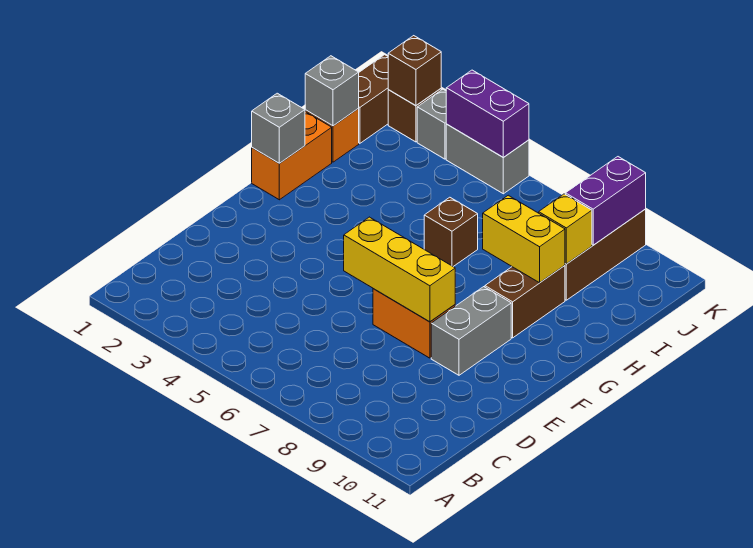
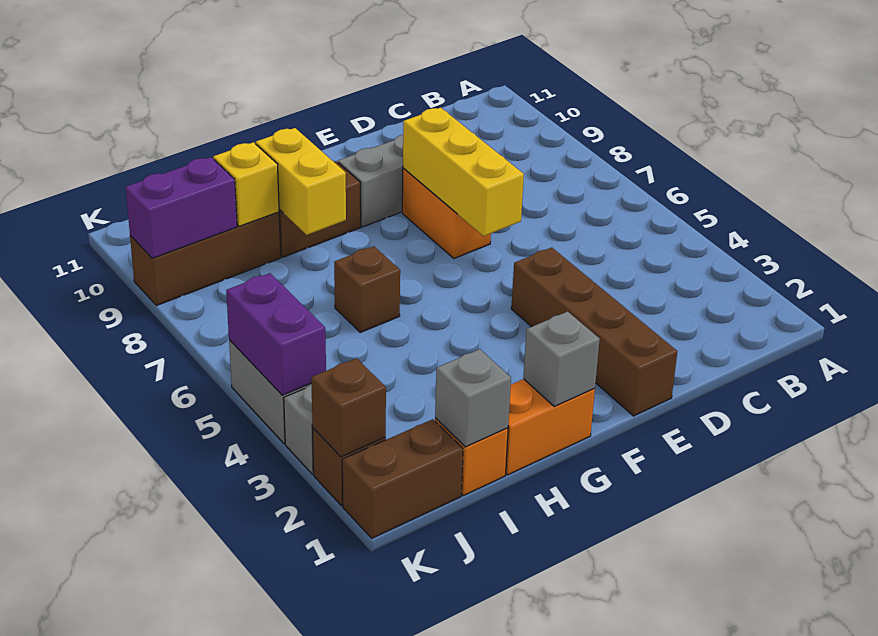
none -> brown brick E1:E4 level 1

